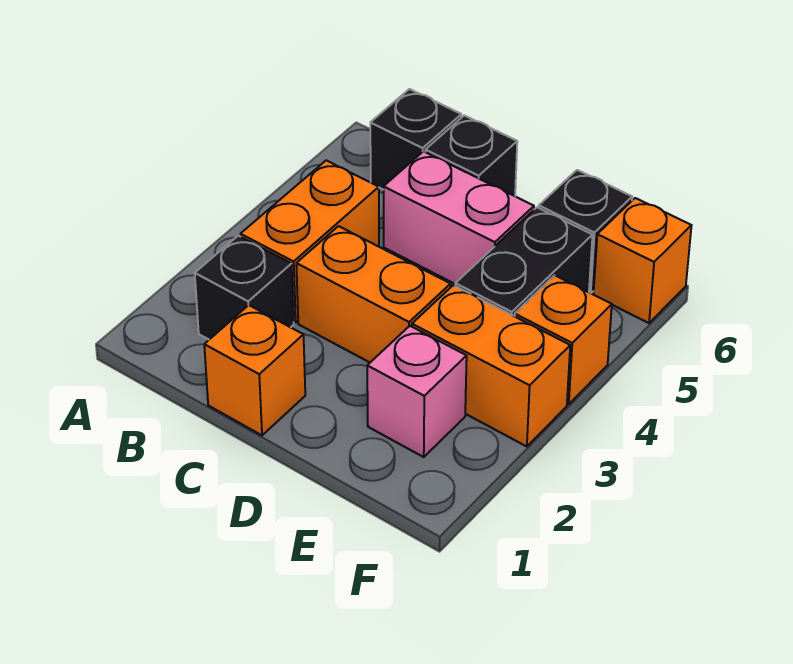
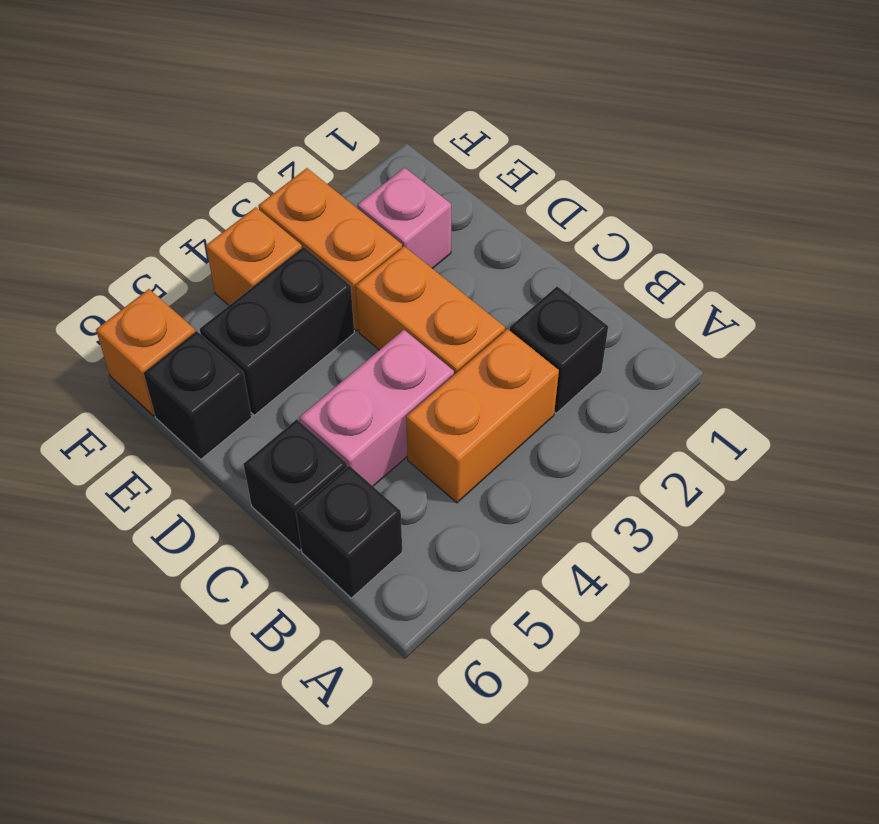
orange brick C1 level 1 -> none
pink brick C5:D5 level 1 -> pink brick C4:C5 level 1

